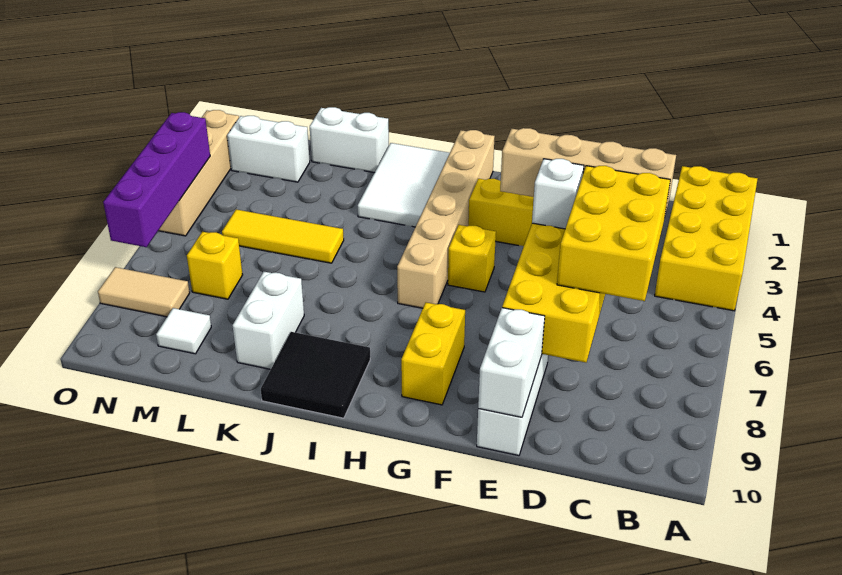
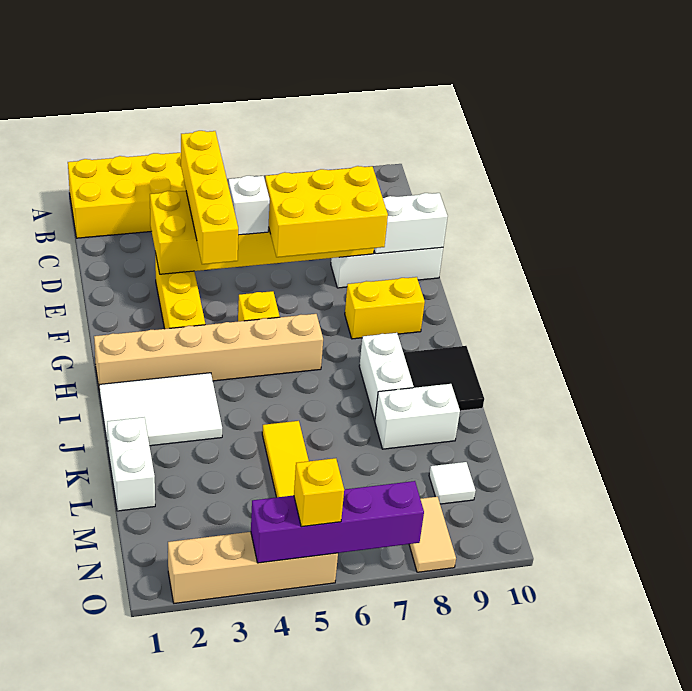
tan brick C4:F4 level 3 -> yellow brick C4:F4 level 3
yellow brick C5:D7 level 3 -> yellow brick E6:F8 level 3
white brick M2:N2 level 1 -> white brick I8:J8 level 1
yellow brick M7 level 1 -> yellow brick O5 level 3

